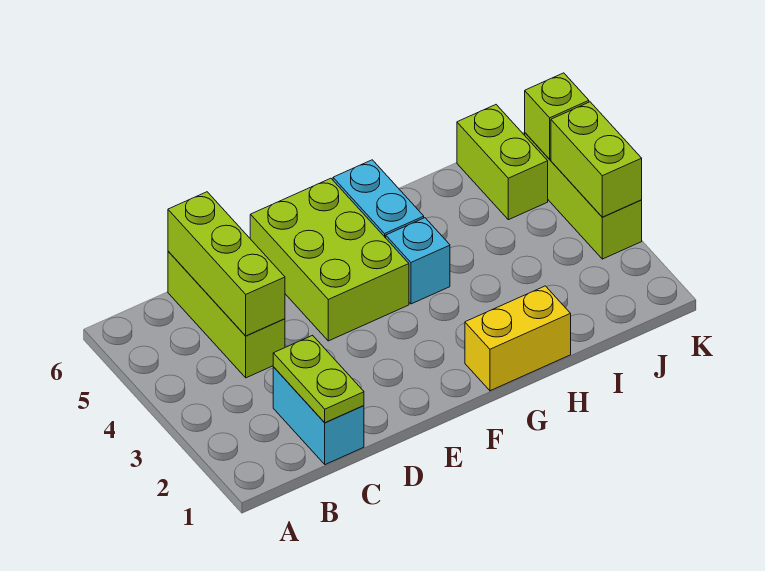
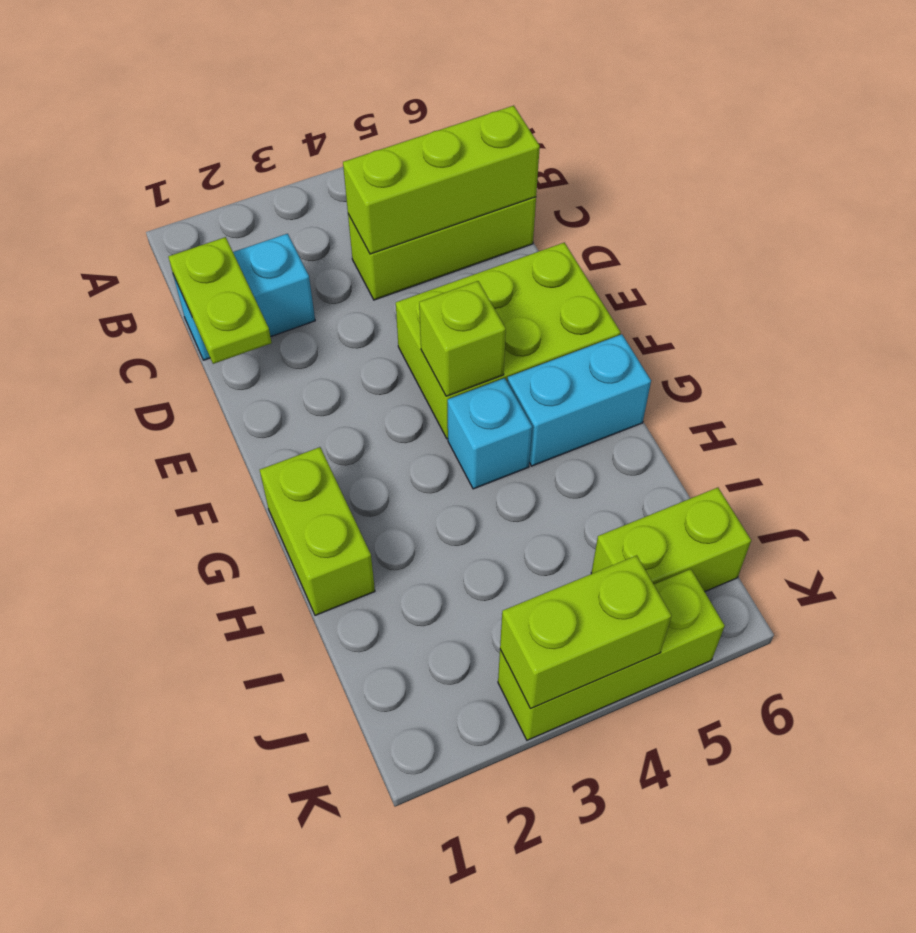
lime plate C1:C2 level 2 -> lime plate C1:D1 level 2
yellow brick G1:H1 level 1 -> lime brick G1:H1 level 1
lime brick K5 level 2 -> lime brick F4 level 2

